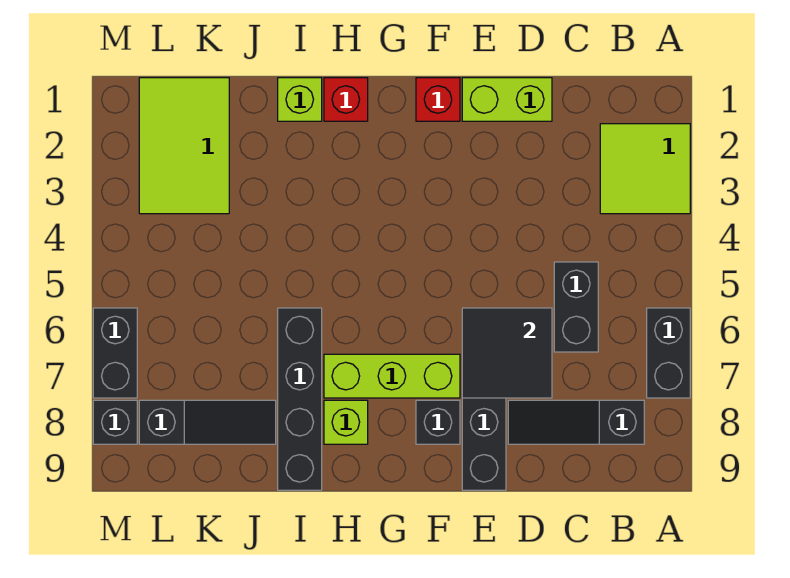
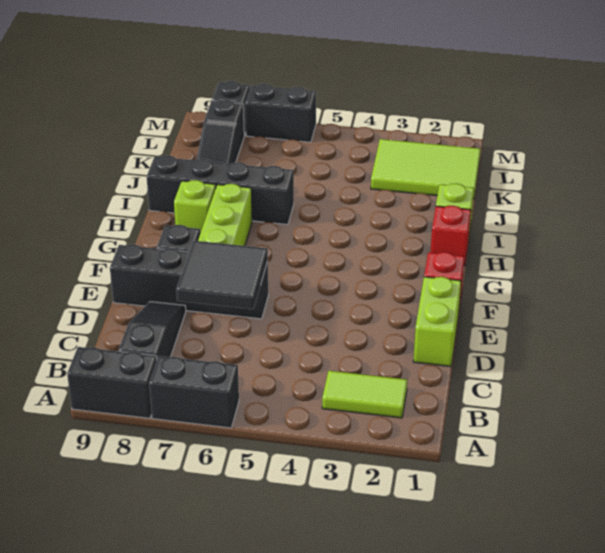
lime tile A2:B3 level 1 -> lime tile B2:B3 level 1
black brick C5:C6 level 1 -> black brick A8:A9 level 1

